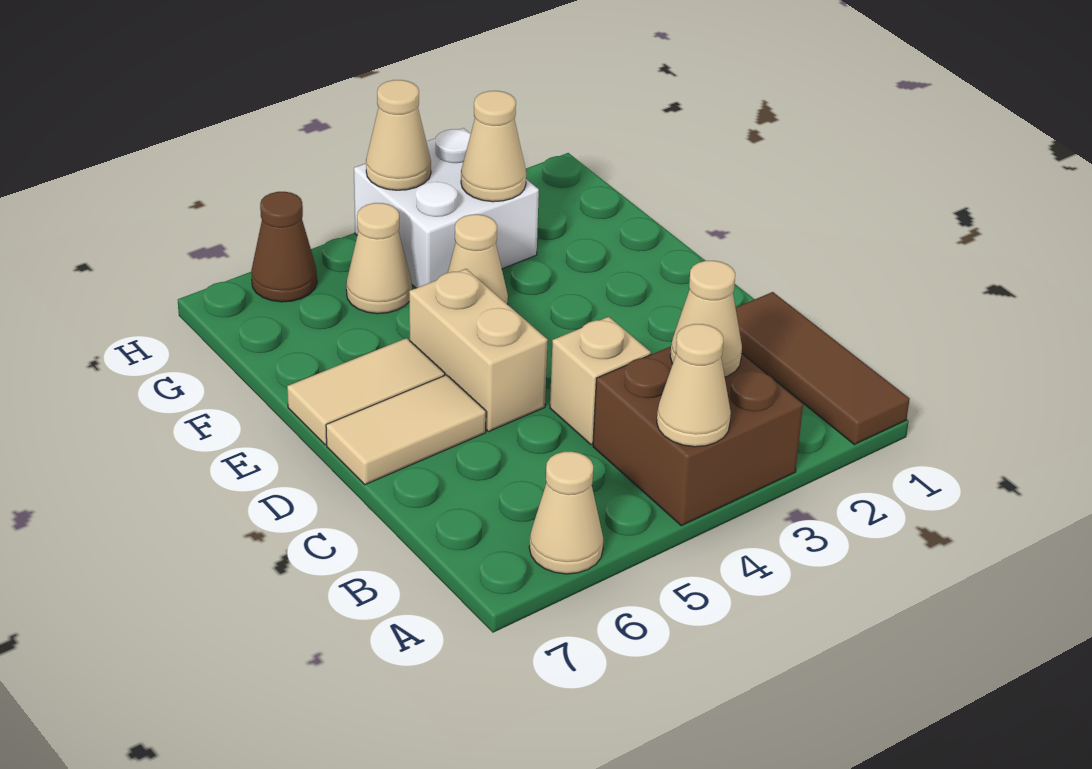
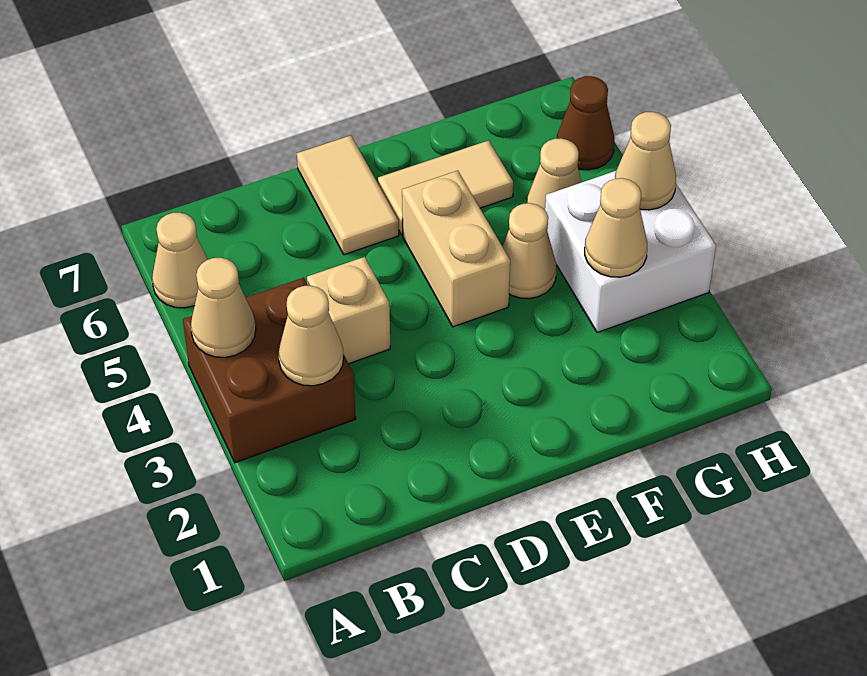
brown tile A1:C1 level 1 -> none
tan brick D5:E5 level 1 -> tan brick E4:E5 level 1
tan tile E6:E7 level 1 -> tan tile E6:F6 level 1

